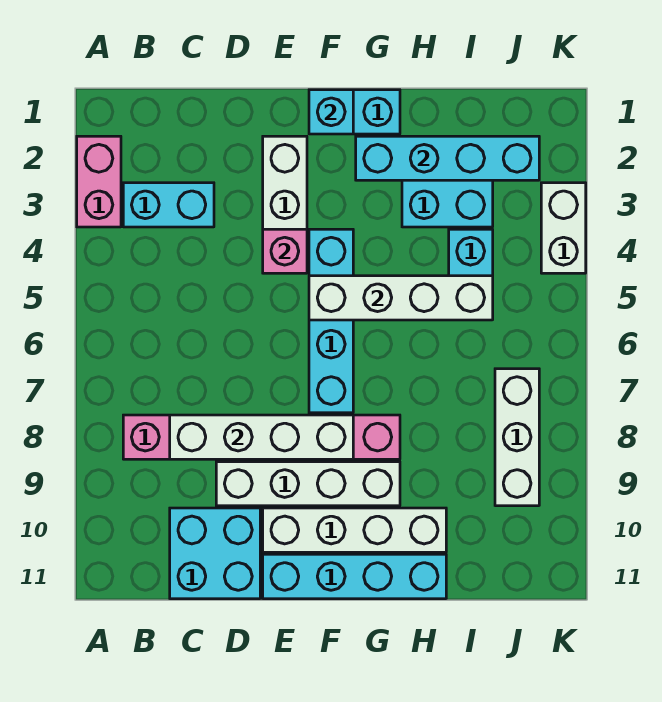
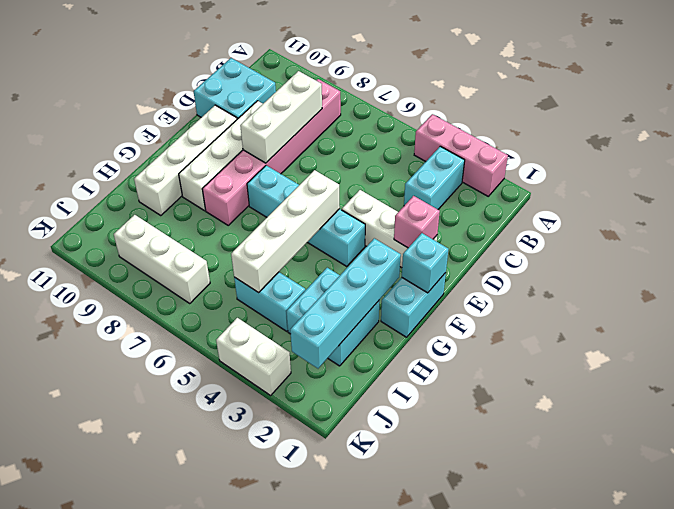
pink brick A2:A3 level 1 -> pink brick A2:A4 level 1
white brick C8:F8 level 2 -> white brick C8:E8 level 2
pink brick E4 level 2 -> pink brick E2 level 2
cyan brick E11:H11 level 1 -> none

